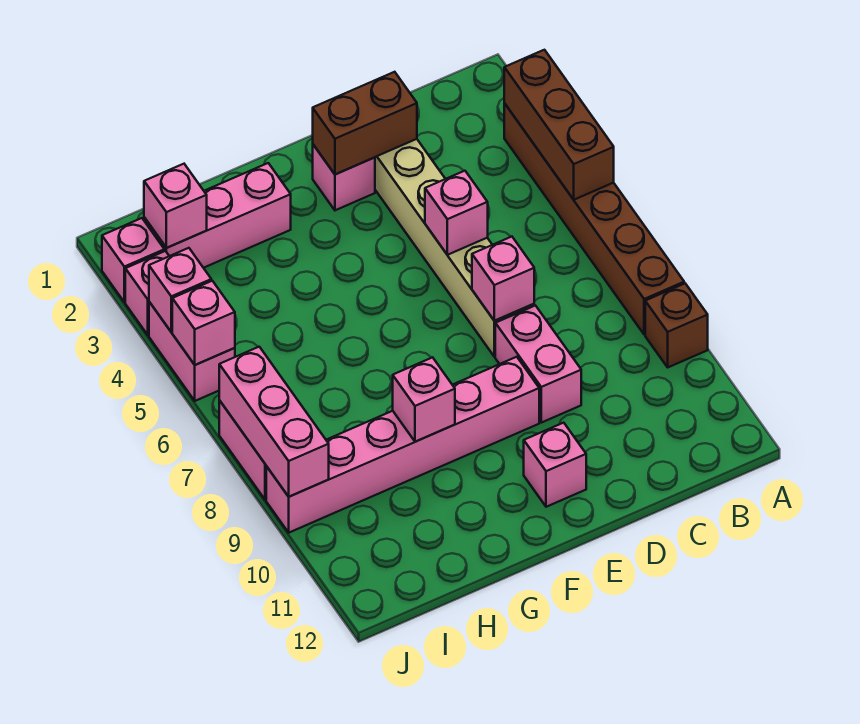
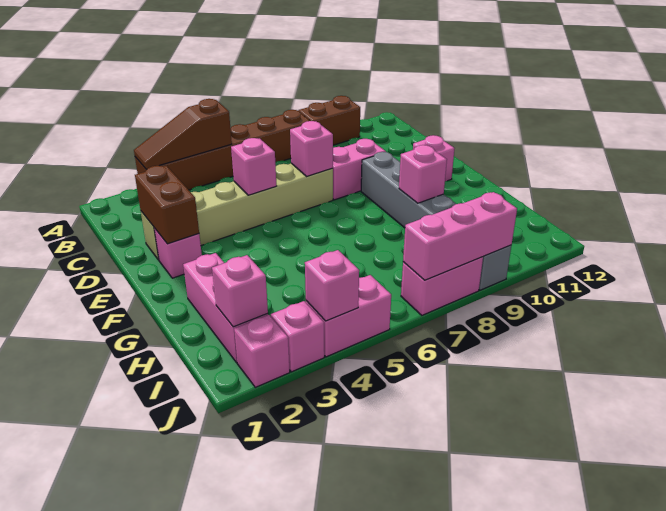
brown brick A3:A5 level 2 -> brown slope A3:A5 level 2 top 5
brown brick A9 level 1 -> brown brick A9:A10 level 1
pink brick E9:J9 level 1 -> grey brick E9:J9 level 1
pink brick J5 level 2 -> none

